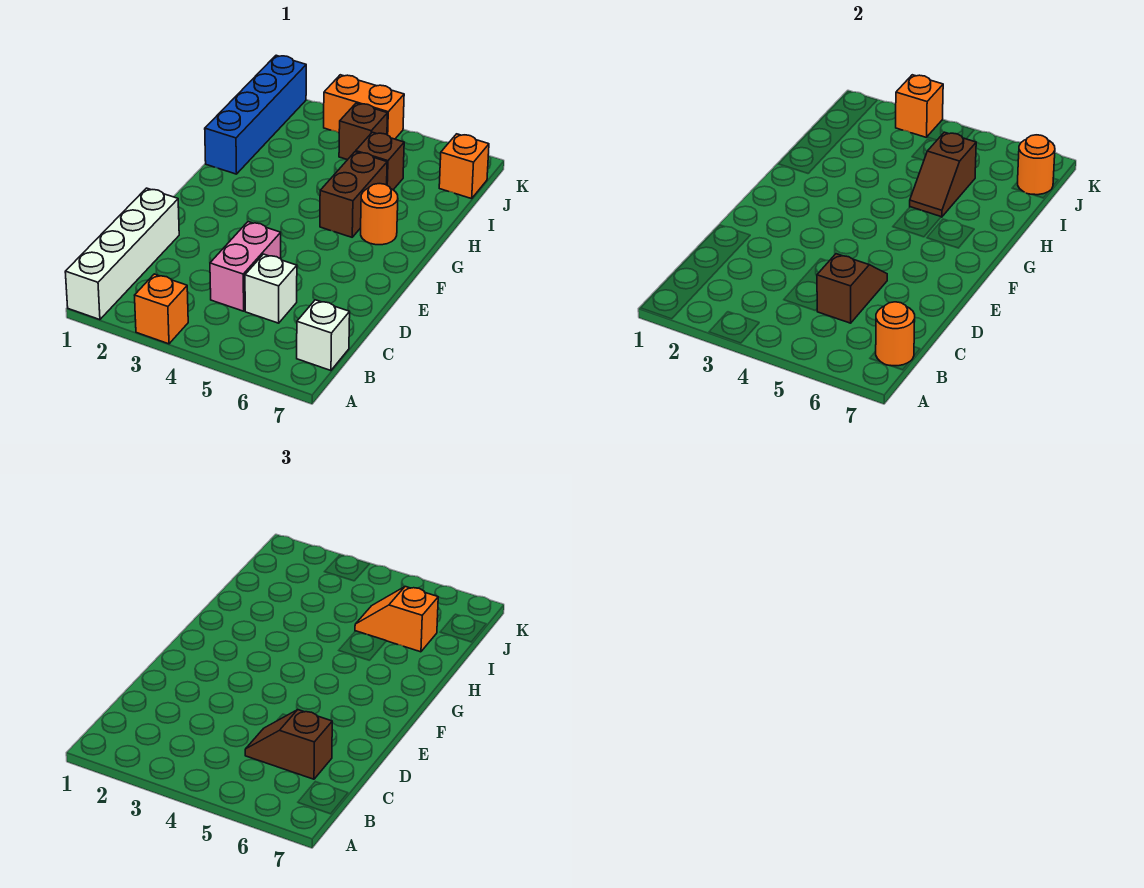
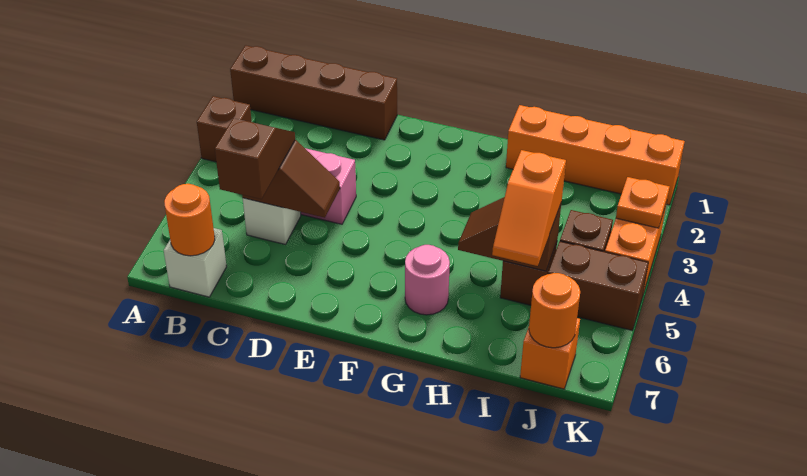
white brick A1:D1 level 1 -> brown brick A1:D1 level 1
orange brick A3 level 1 -> brown brick A3 level 1
brown brick G5:H5 level 1 -> brown brick J5:K5 level 1
orange round brick G6 level 1 -> pink round brick G6 level 1
blue brick H1:K1 level 1 -> orange brick H1:K1 level 1
orange slope I5:I6 level 3 top 6 -> orange slope I5:I6 level 3 top 5
orange brick K3 level 2 -> orange plate K3 level 2

